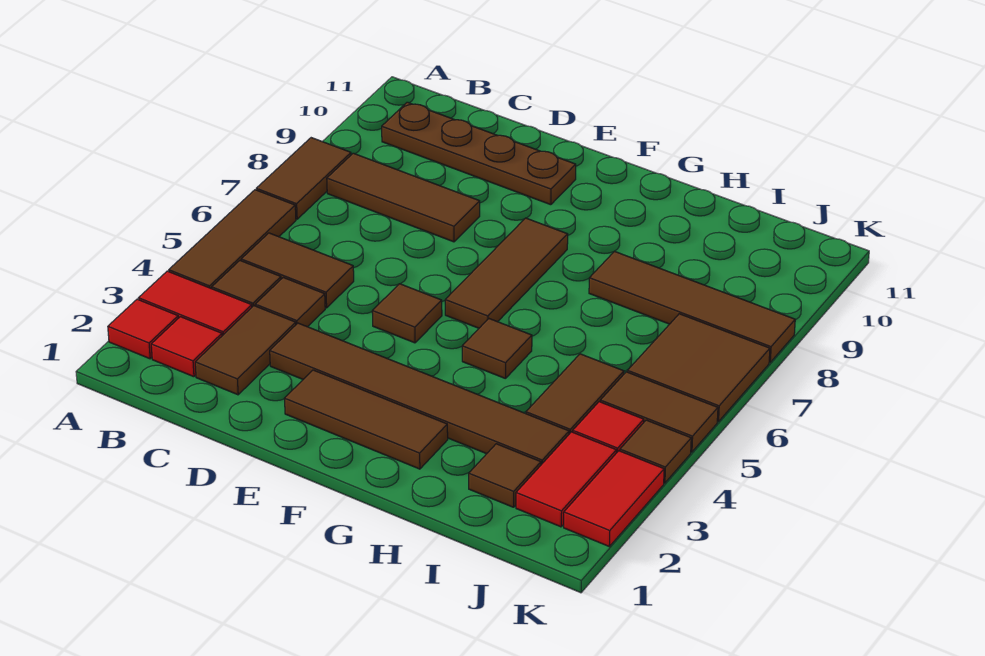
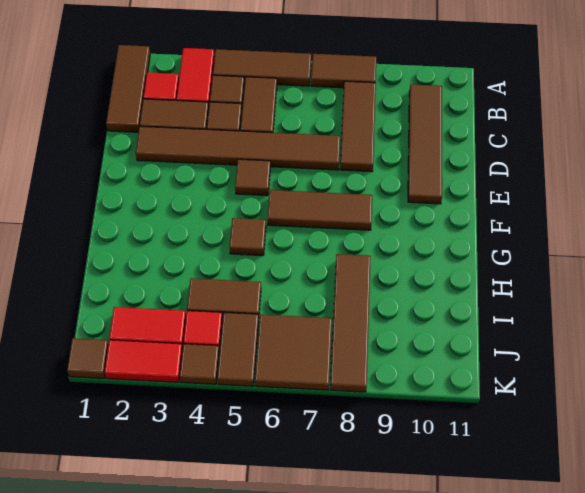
red tile A2 level 1 -> none
brown plate B10:E10 level 1 -> brown tile B10:E10 level 1
brown tile D3:I3 level 1 -> brown tile D2:D7 level 1
brown tile E2:G2 level 1 -> brown tile A1:C1 level 1
brown tile I2 level 1 -> brown tile K1 level 1

